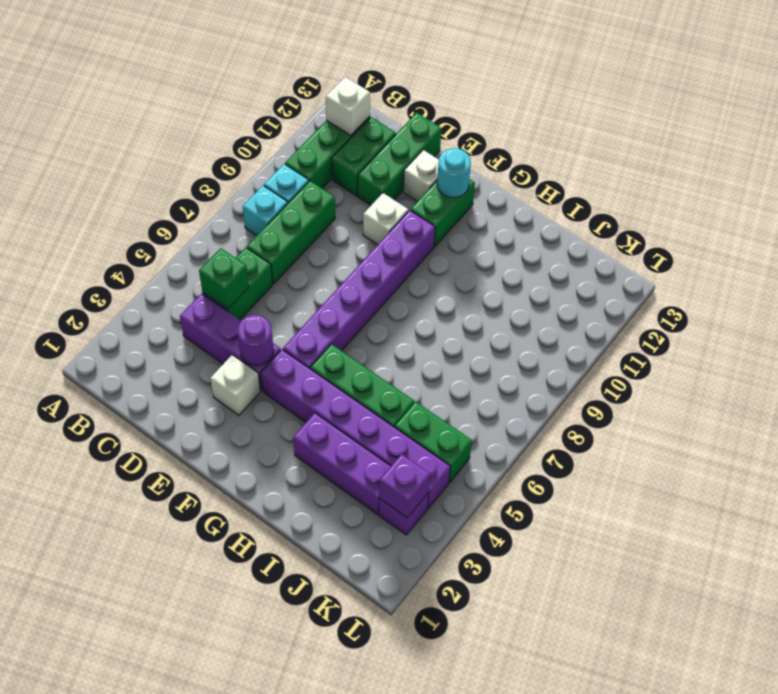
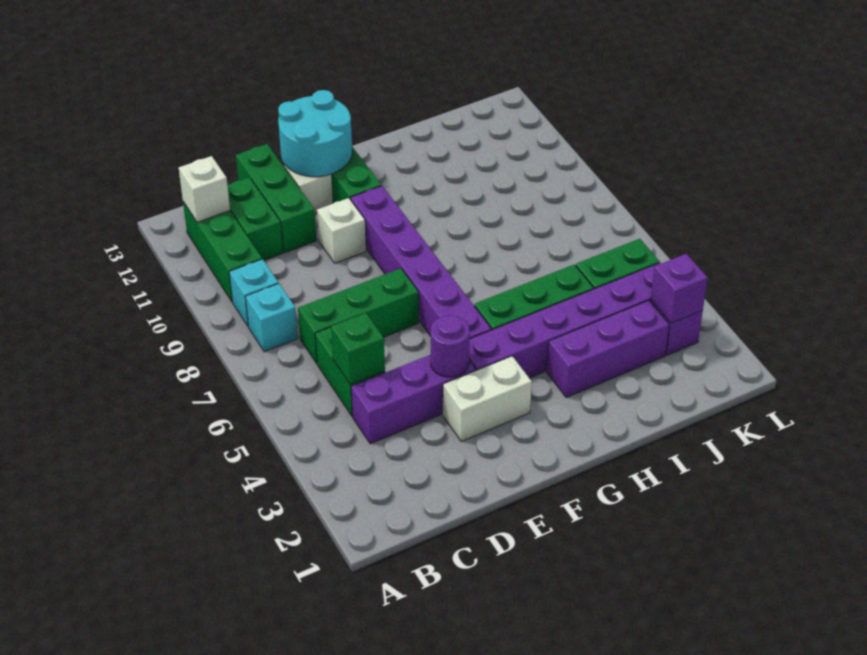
green brick C7:C9 level 1 -> green brick C7:E7 level 1
white brick E3 level 1 -> white brick E3:F3 level 1
cyan round brick F12 level 2 -> cyan round brick E12:F13 level 2

